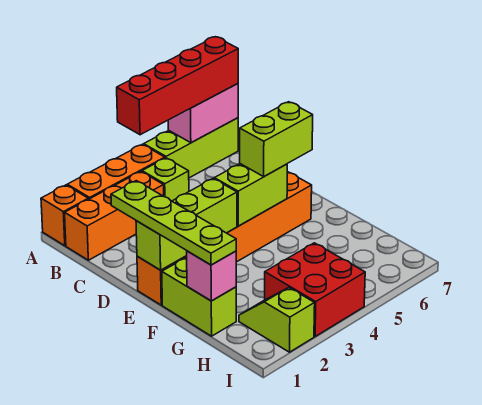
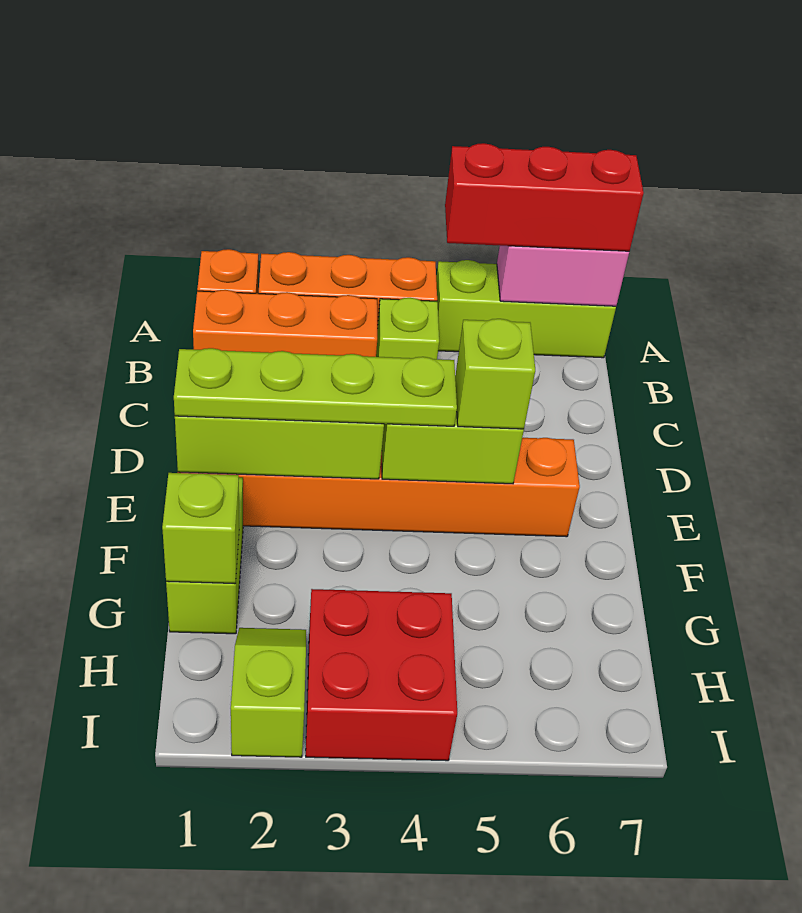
red brick A4:A7 level 3 -> red brick A5:A7 level 3
lime plate D1:G1 level 3 -> lime plate E1:E4 level 3
lime brick E5:E6 level 3 -> lime brick E5 level 3
pink brick G1 level 2 -> lime brick G1 level 2

